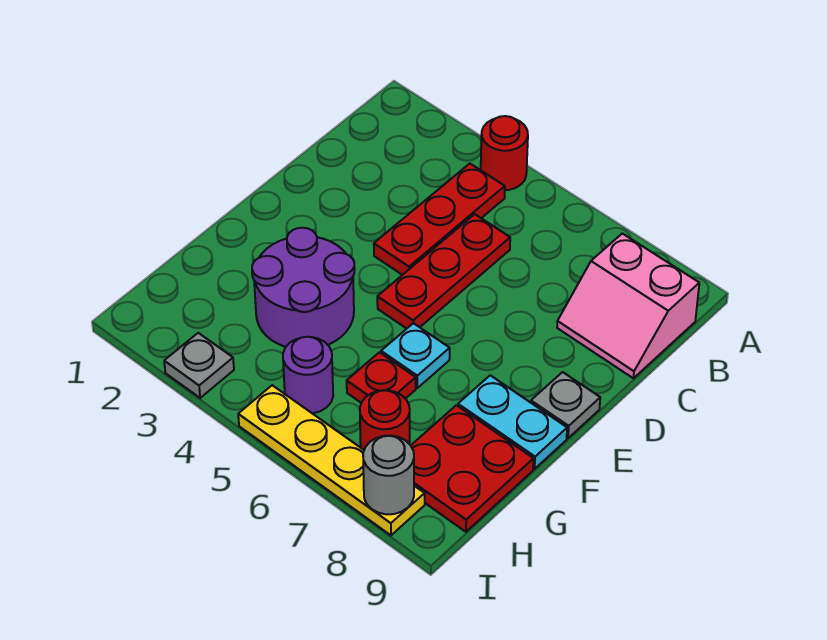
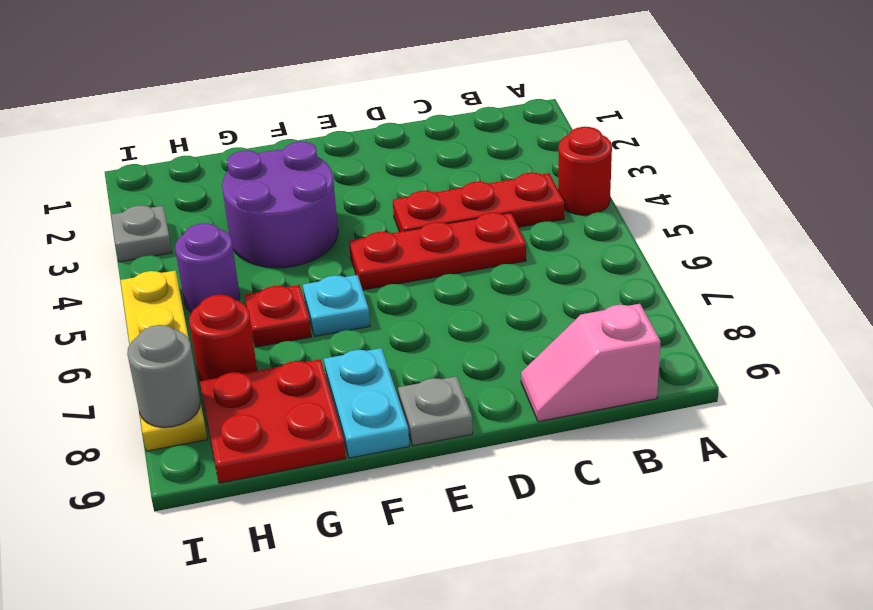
pink slope B8:C9 level 1 top B -> pink slope B9:C9 level 1 top B

